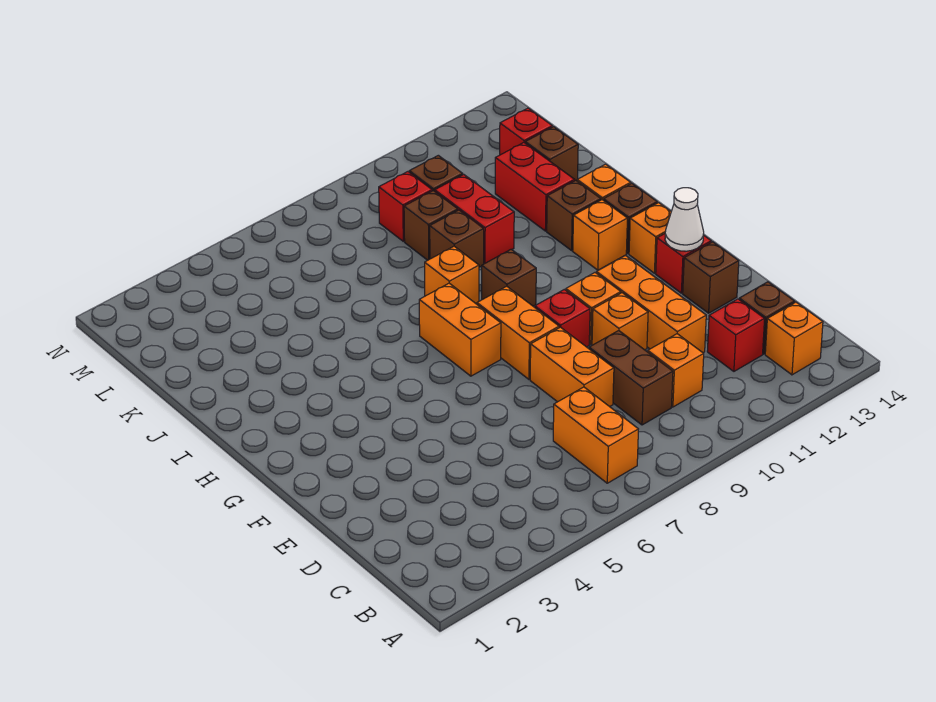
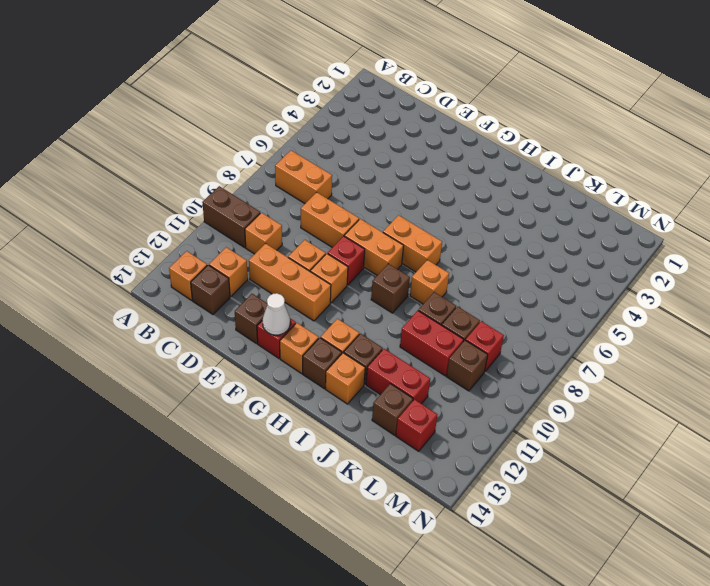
brown brick C9:D9 level 1 -> brown brick A10:B10 level 1
red brick C12 level 1 -> orange brick C12 level 1

